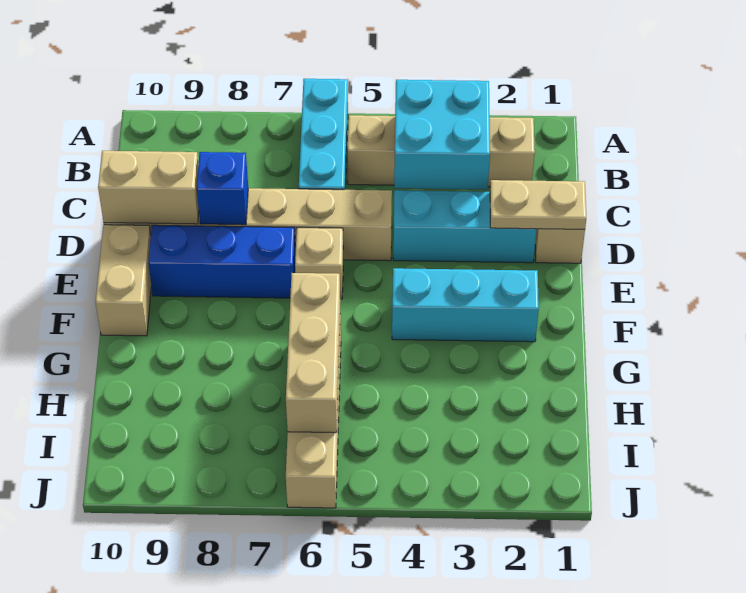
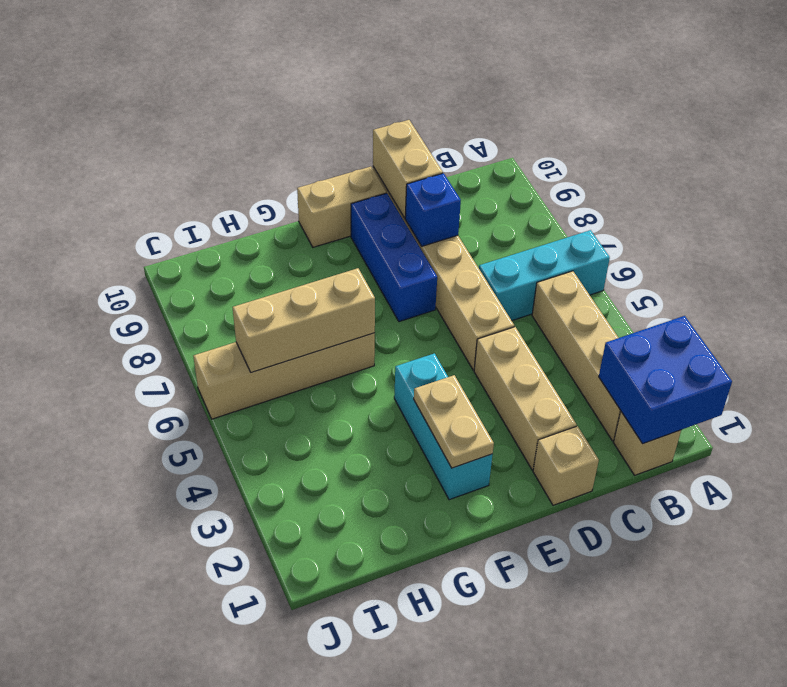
none -> blue brick A1:B2 level 2
cyan brick B3:C4 level 2 -> none
tan plate D1:D2 level 2 -> tan plate F2:F3 level 2
cyan brick D2:D4 level 1 -> tan brick D2:D4 level 1
tan brick E6 level 1 -> tan brick B1 level 1

